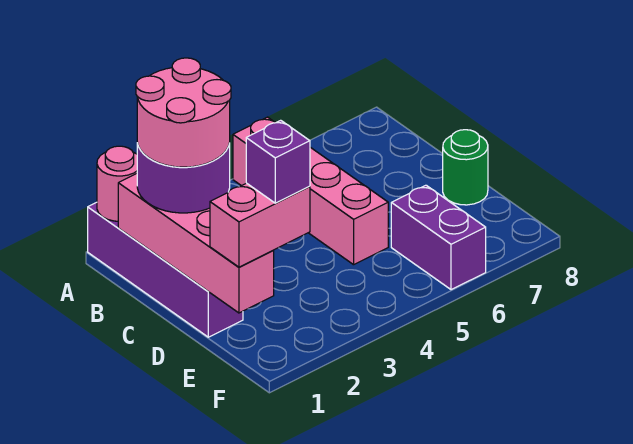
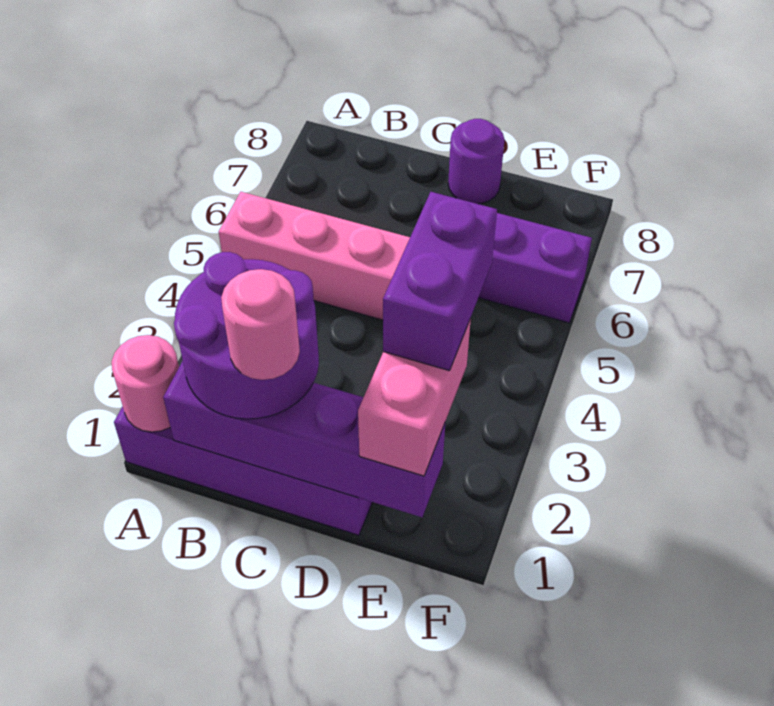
pink brick B1:E1 level 2 -> purple brick B1:E1 level 2
pink round brick B1:C2 level 4 -> pink round brick C1 level 4
green round brick D8 level 1 -> purple round brick D8 level 1
purple brick E2 level 4 -> purple brick E2:E3 level 4

